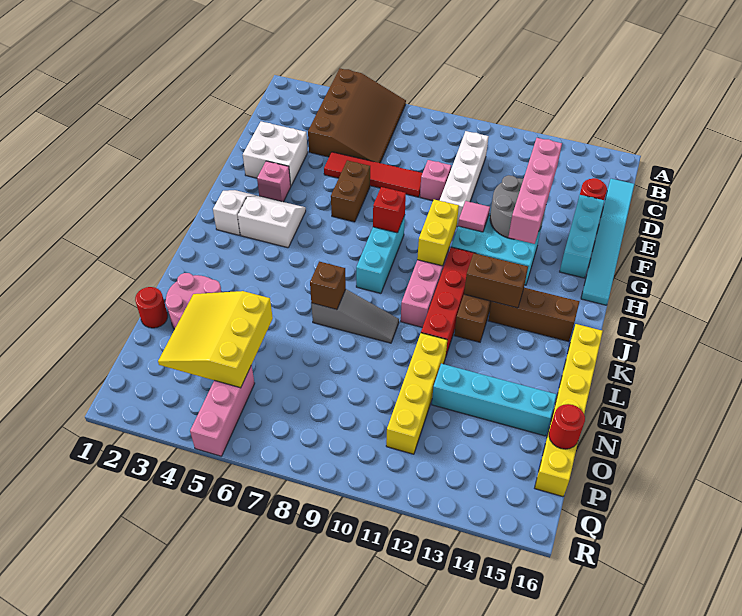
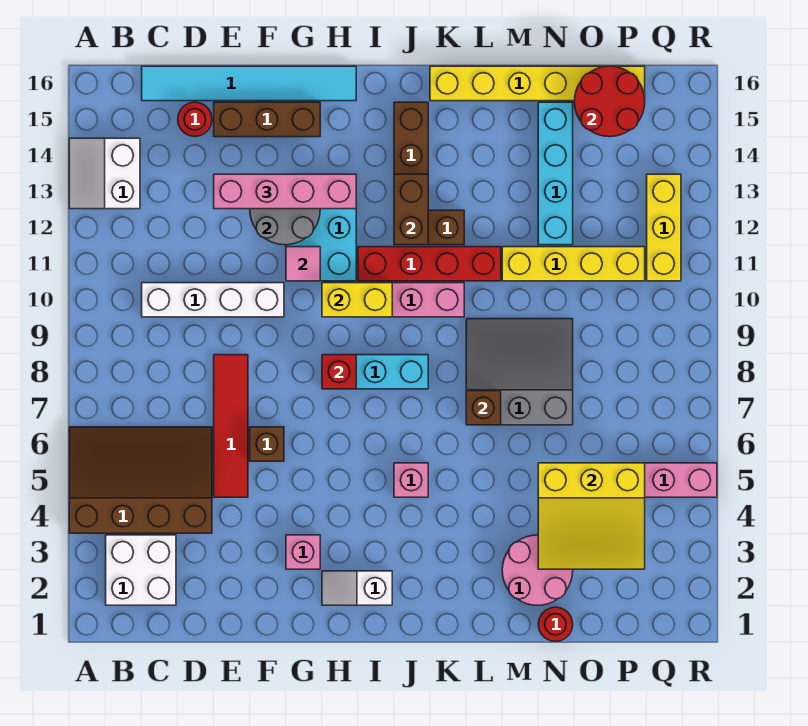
white brick E2:F3 level 1 -> white brick B2:C3 level 1
pink brick E9 level 1 -> pink brick J5 level 1
cyan brick E15:G15 level 1 -> brown brick E15:G15 level 1
brown brick F6:G6 level 1 -> brown brick F6 level 1
white slope H3:I4 level 1 top I -> white slope A13:B14 level 1 top B
grey slope L7:L9 level 1 top 7 -> grey slope L7:N9 level 1 top 7
red round brick O16 level 2 -> red round brick O15:P16 level 2
none -> yellow brick Q11:Q13 level 1

